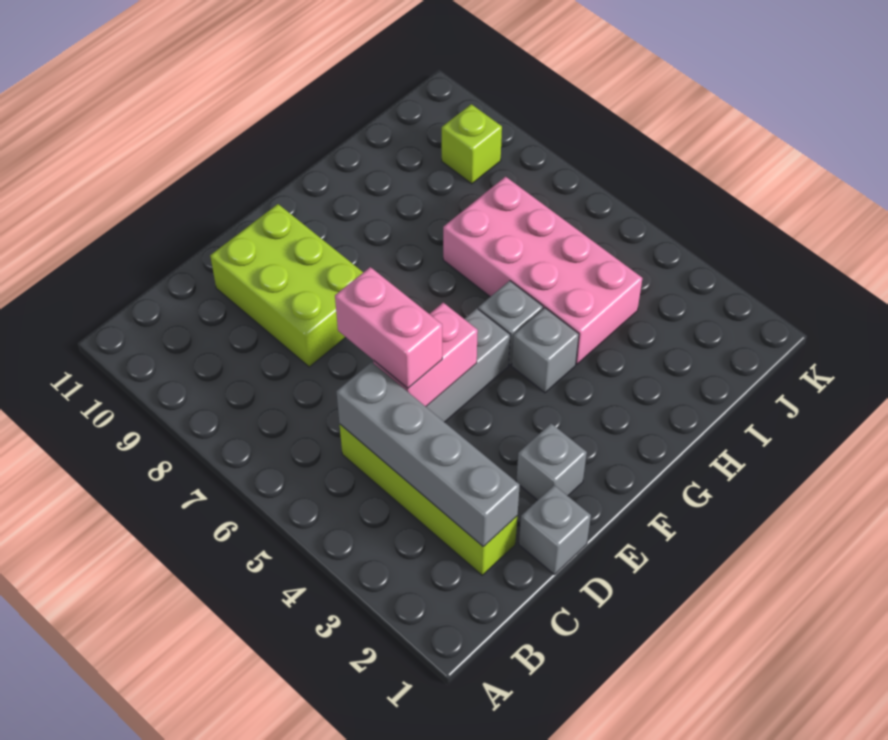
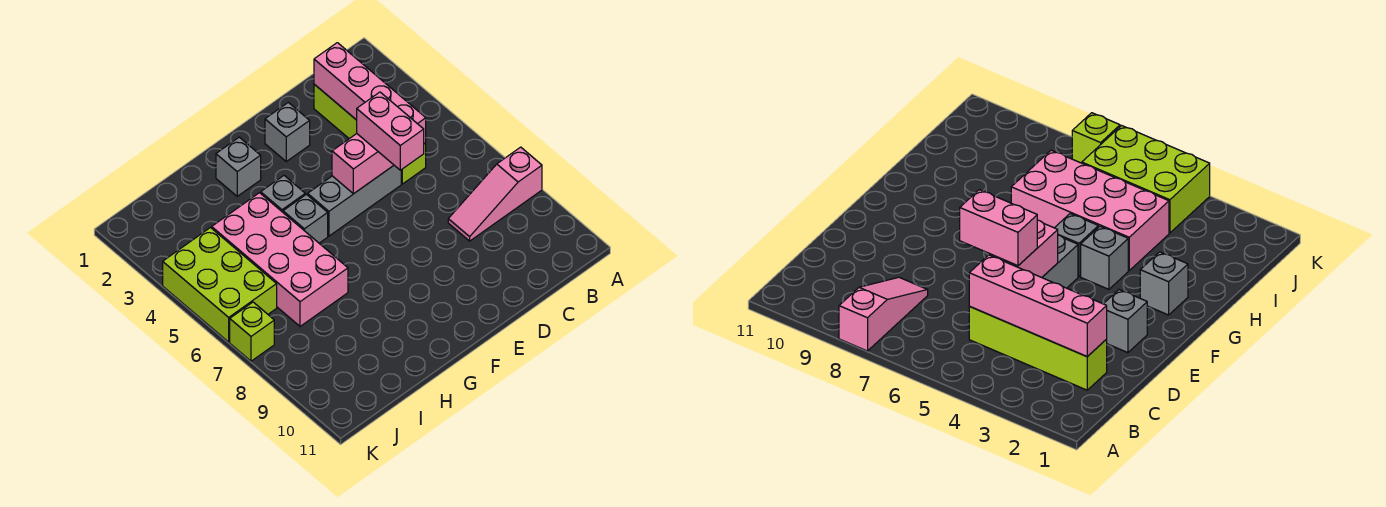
none -> pink slope A8:C8 level 1 top A
grey brick C2:C5 level 2 -> pink brick C2:C5 level 2
grey brick D1 level 1 -> grey brick G2 level 1
lime brick D8:E10 level 1 -> lime brick J4:K6 level 1
lime brick J9 level 1 -> lime brick K7 level 1

